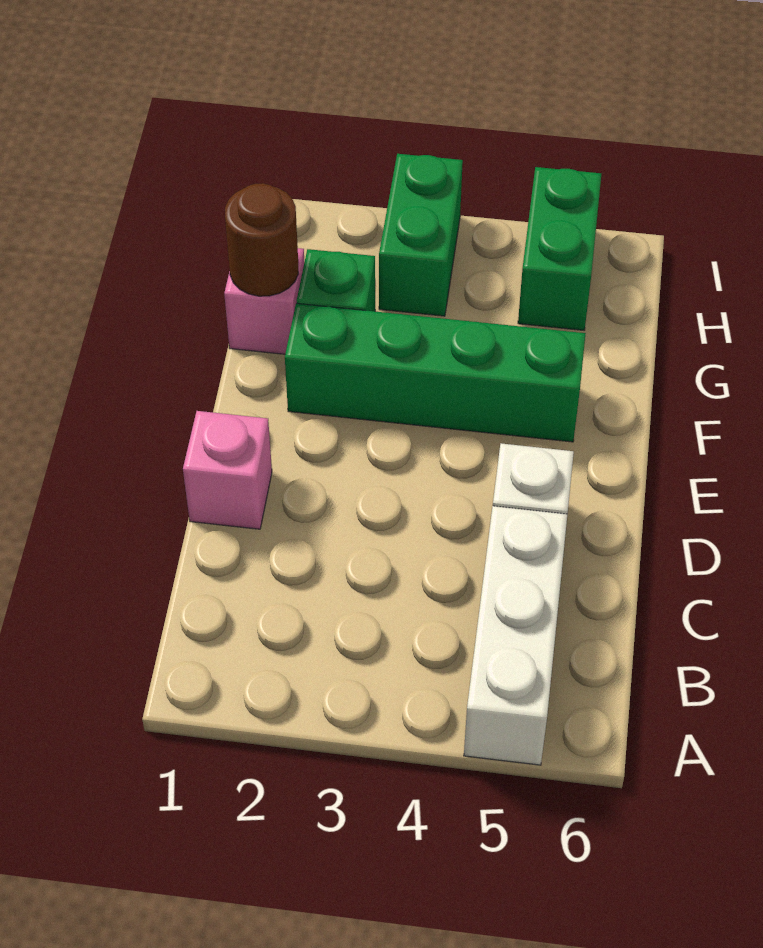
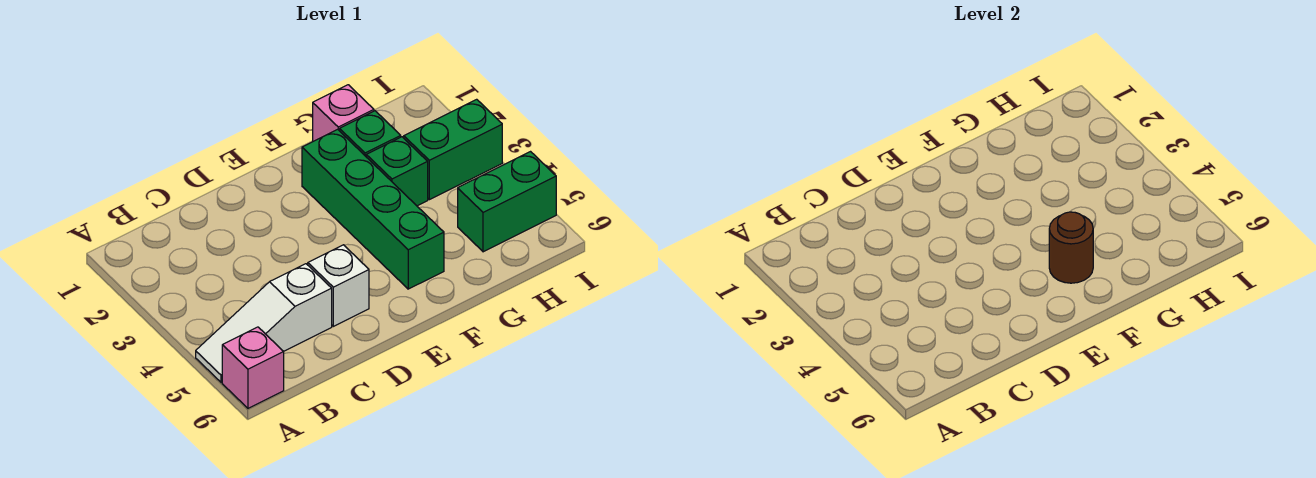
white brick A5:C5 level 1 -> white slope A5:C5 level 1 top C
pink brick D1 level 1 -> pink brick A6 level 1
brown round brick G1 level 2 -> brown round brick F5 level 2
none -> green brick G3 level 1

